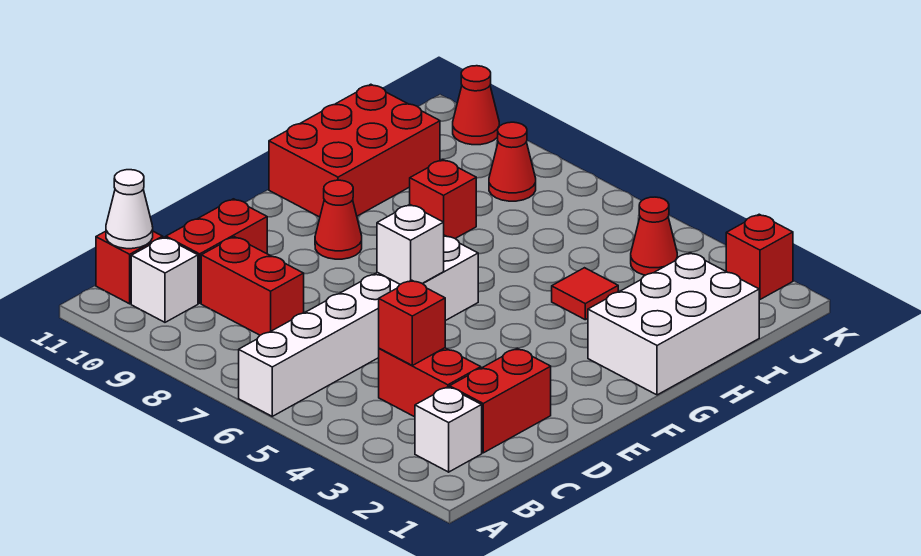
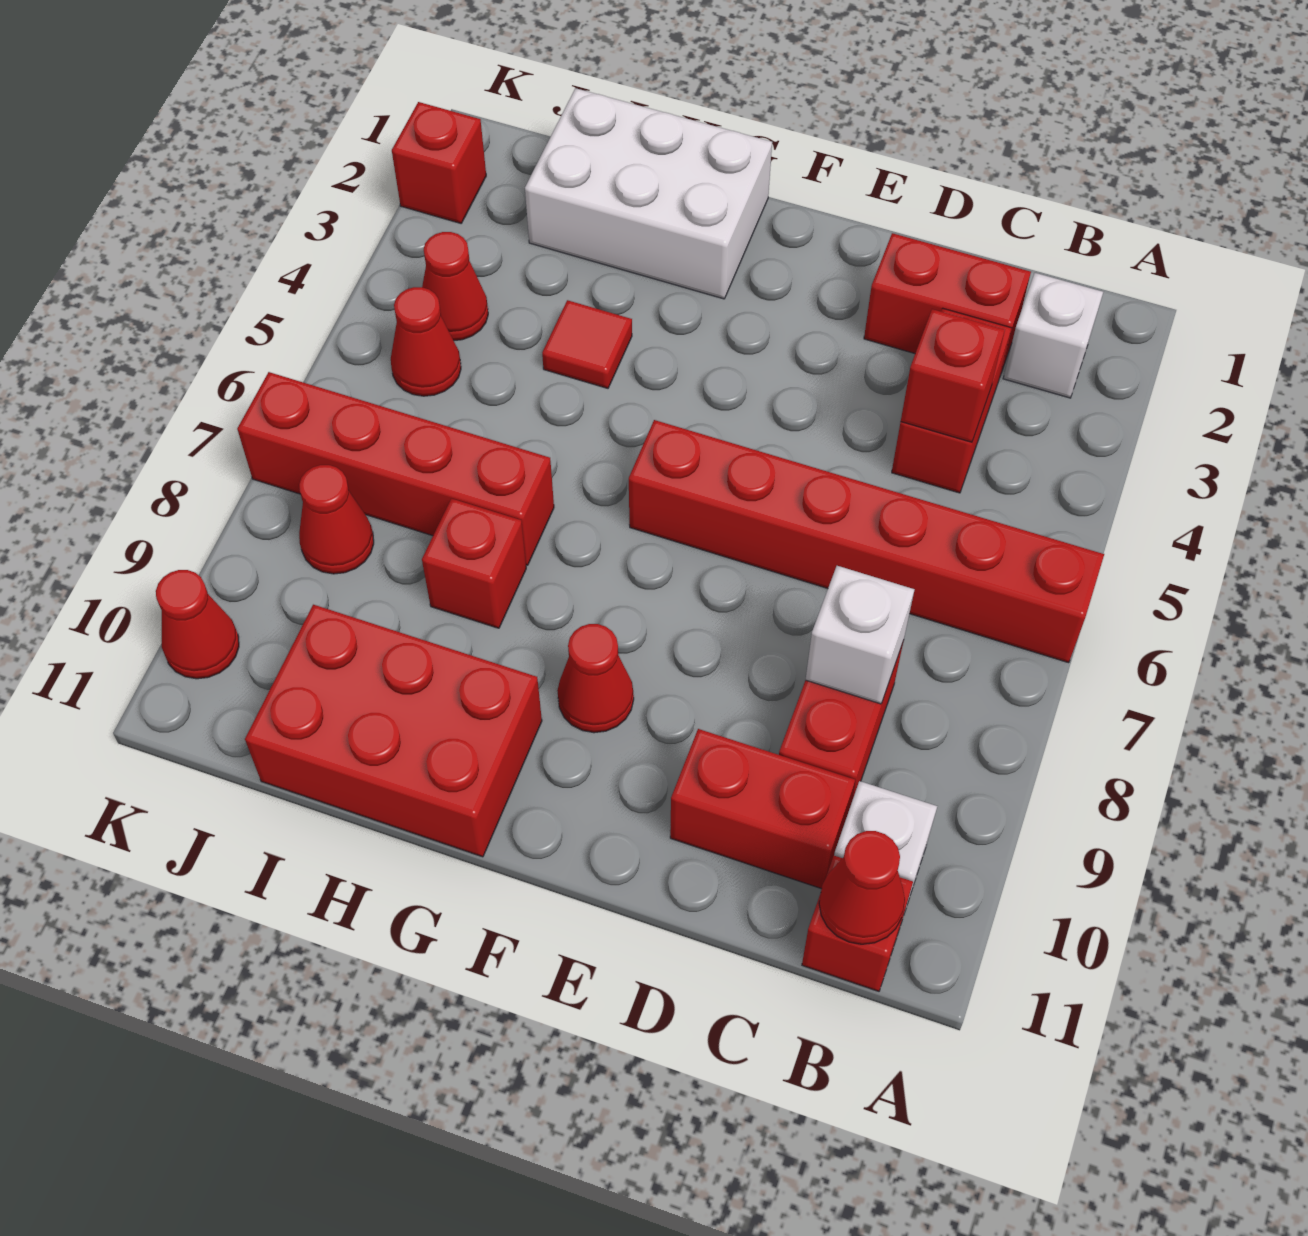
white brick A6:F6 level 1 -> red brick A6:F6 level 1
white cone B11 level 2 -> red cone B11 level 2
white brick E6 level 2 -> white brick C8 level 2
none -> red brick H7:K7 level 1
none -> red cone J5 level 1

